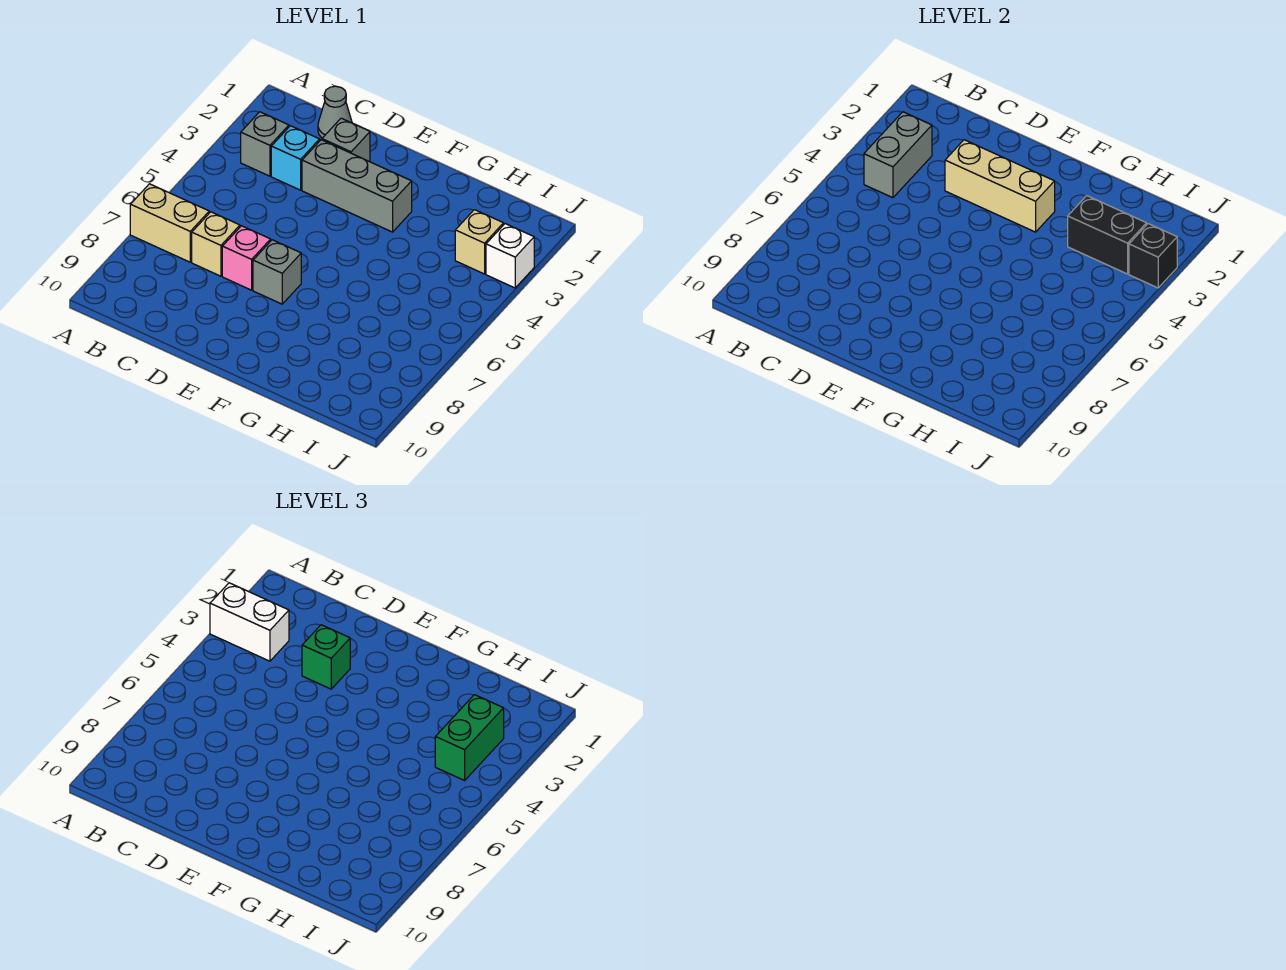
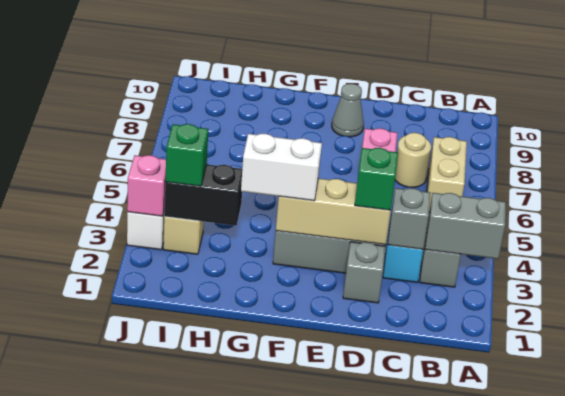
white brick A3:B3 level 3 -> white brick F3:G3 level 3
tan brick A7:B7 level 1 -> tan brick B6:B7 level 1
grey brick B3:B4 level 2 -> grey brick A3:B3 level 2
grey cone C1 level 1 -> grey cone E9 level 1
tan brick C7 level 1 -> tan round brick C7 level 1
grey brick E7 level 1 -> grey brick C3 level 2
green brick I3:I4 level 3 -> green brick I3 level 3
black brick J3 level 2 -> pink brick J3 level 2

